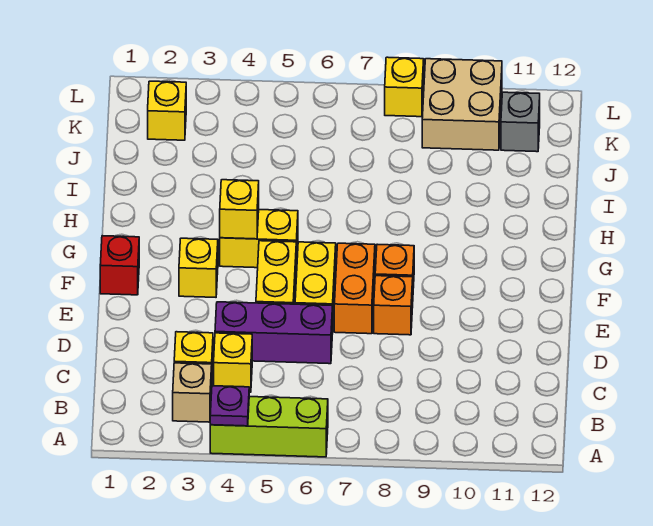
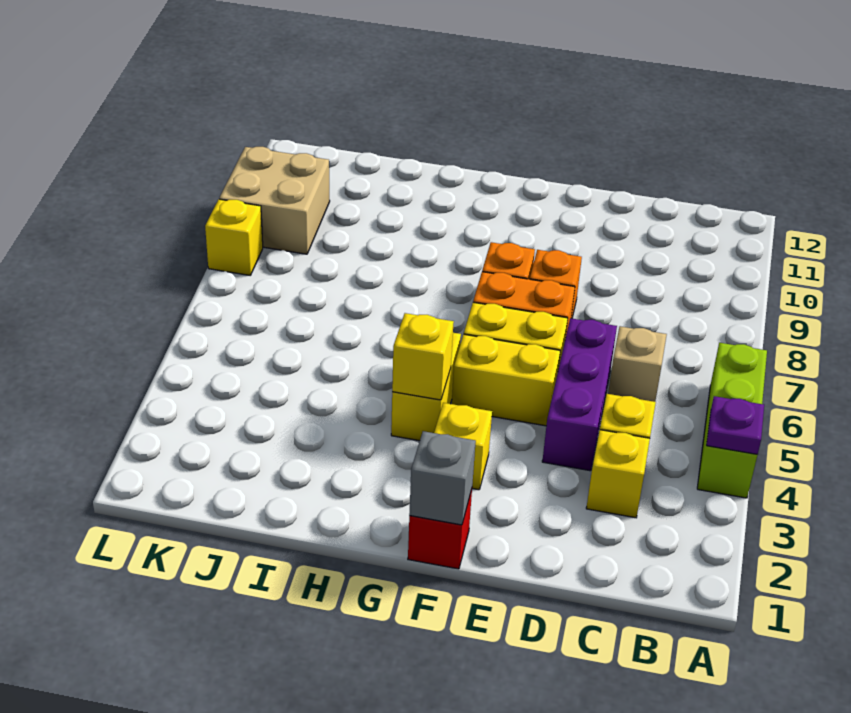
tan brick B3 level 1 -> tan brick C6 level 1
yellow brick K2 level 1 -> none
grey brick K11 level 1 -> grey brick F1 level 2

